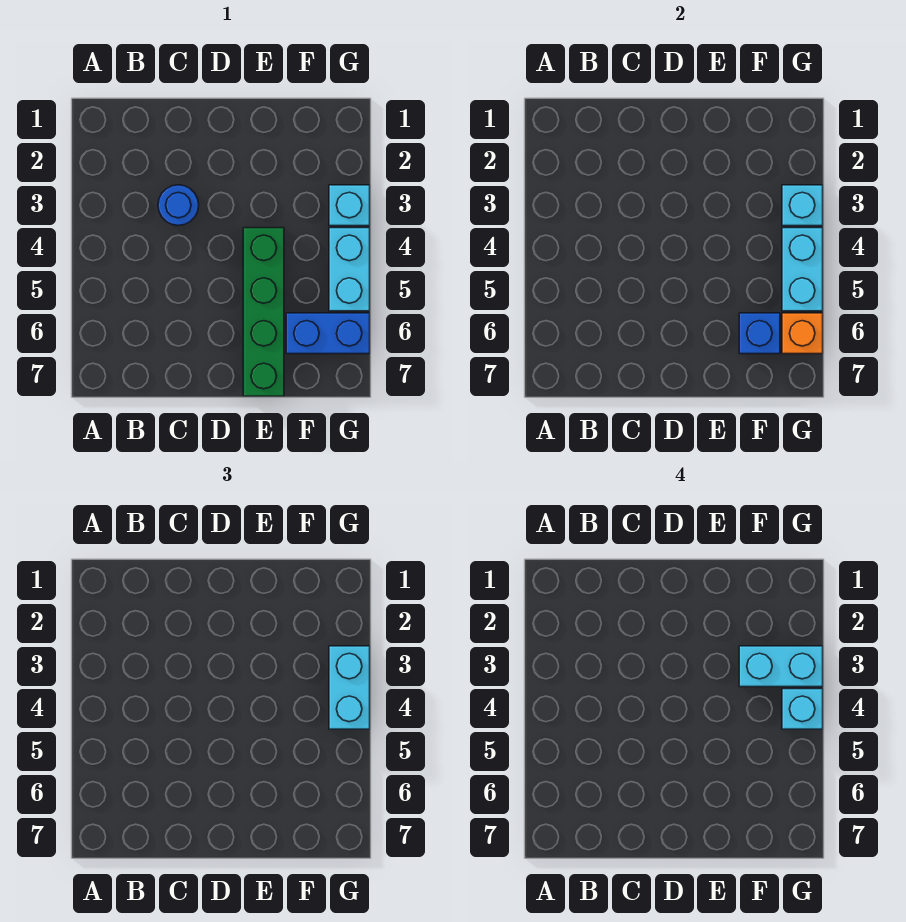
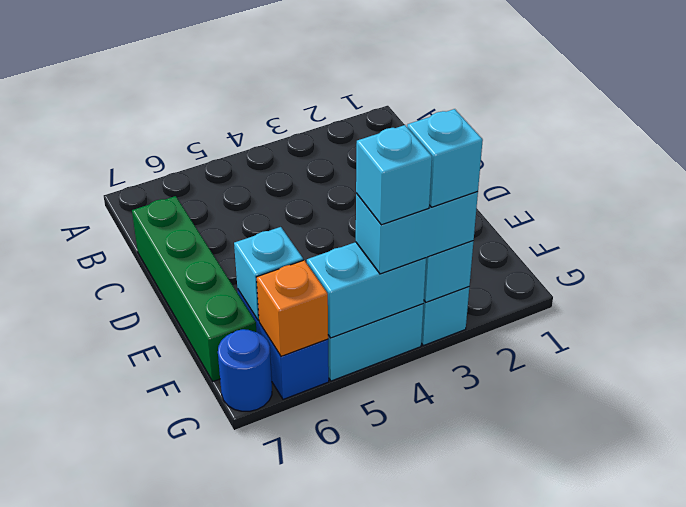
blue round brick C3 level 1 -> blue round brick G7 level 1
green brick E4:E7 level 1 -> green brick C7:F7 level 1
cyan brick F3:G3 level 4 -> cyan brick G3 level 4
blue brick F6 level 2 -> cyan brick F6 level 2

